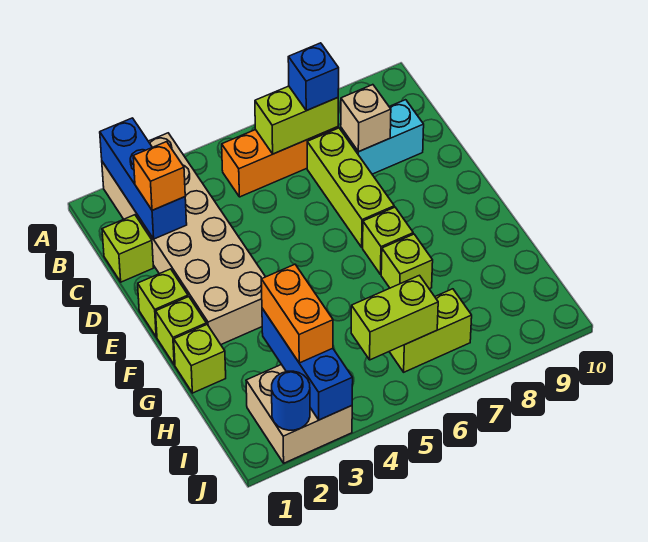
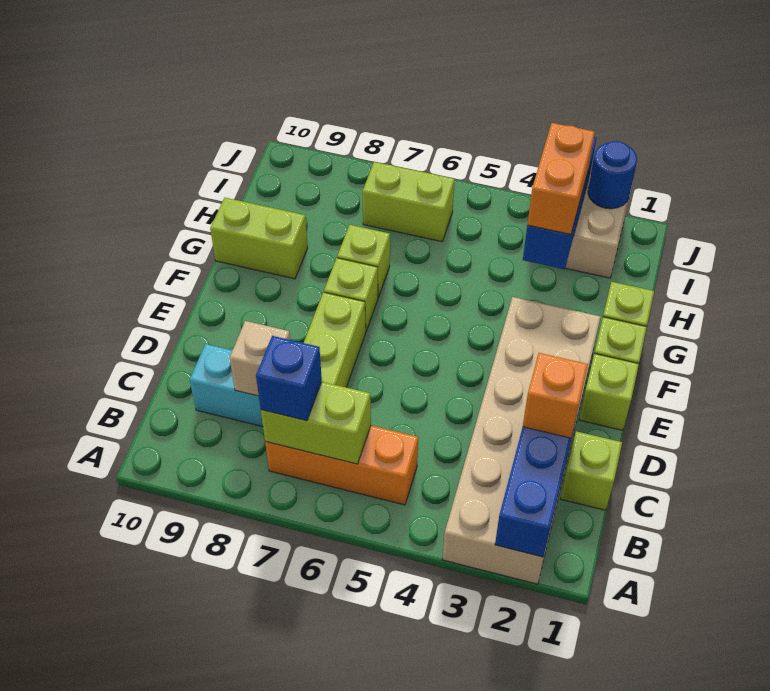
lime brick I5:I6 level 2 -> lime brick G9:G10 level 1

